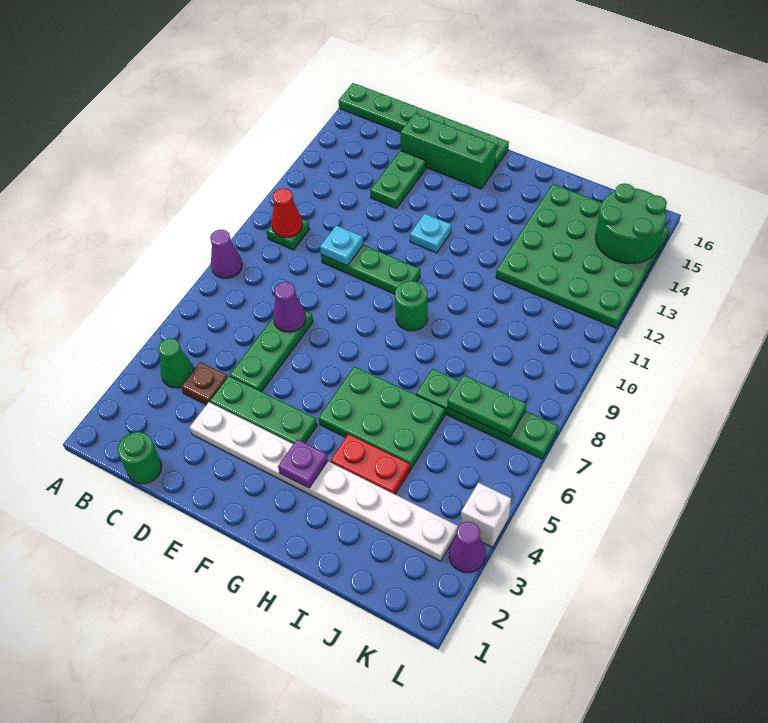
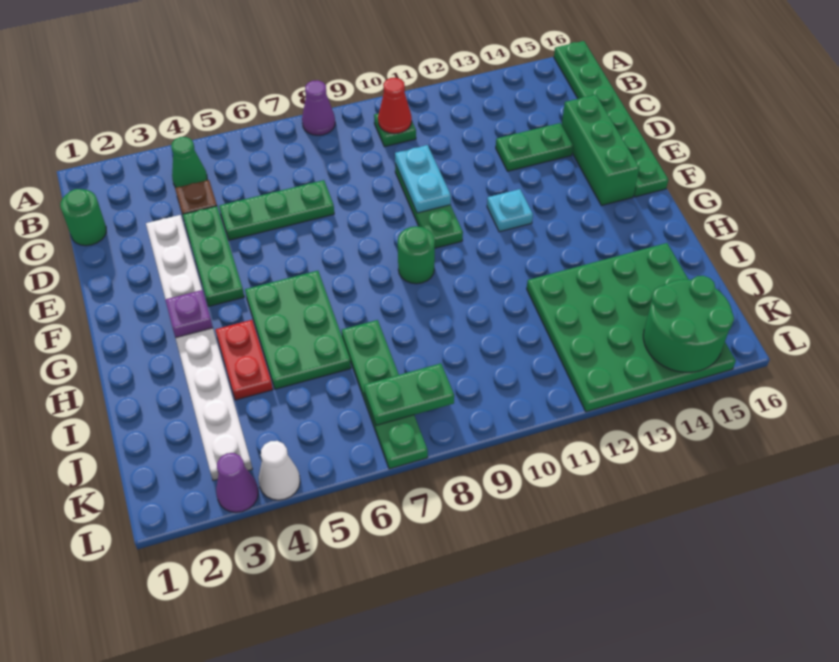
purple cone D7 level 2 -> none
cyan plate D10 level 2 -> cyan plate D10:E10 level 2
green plate J7:K7 level 2 -> green plate K7:K8 level 2
white brick L4 level 1 -> white cone L4 level 1

